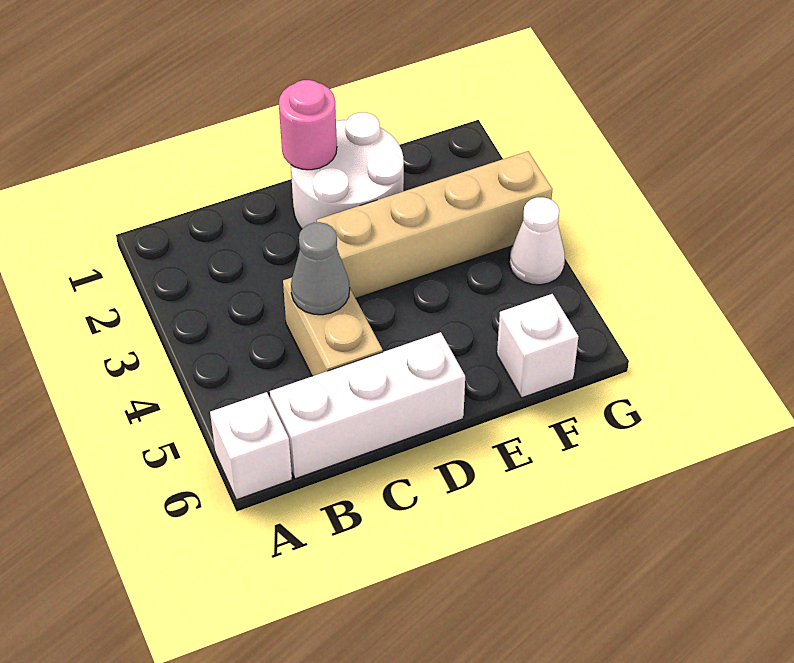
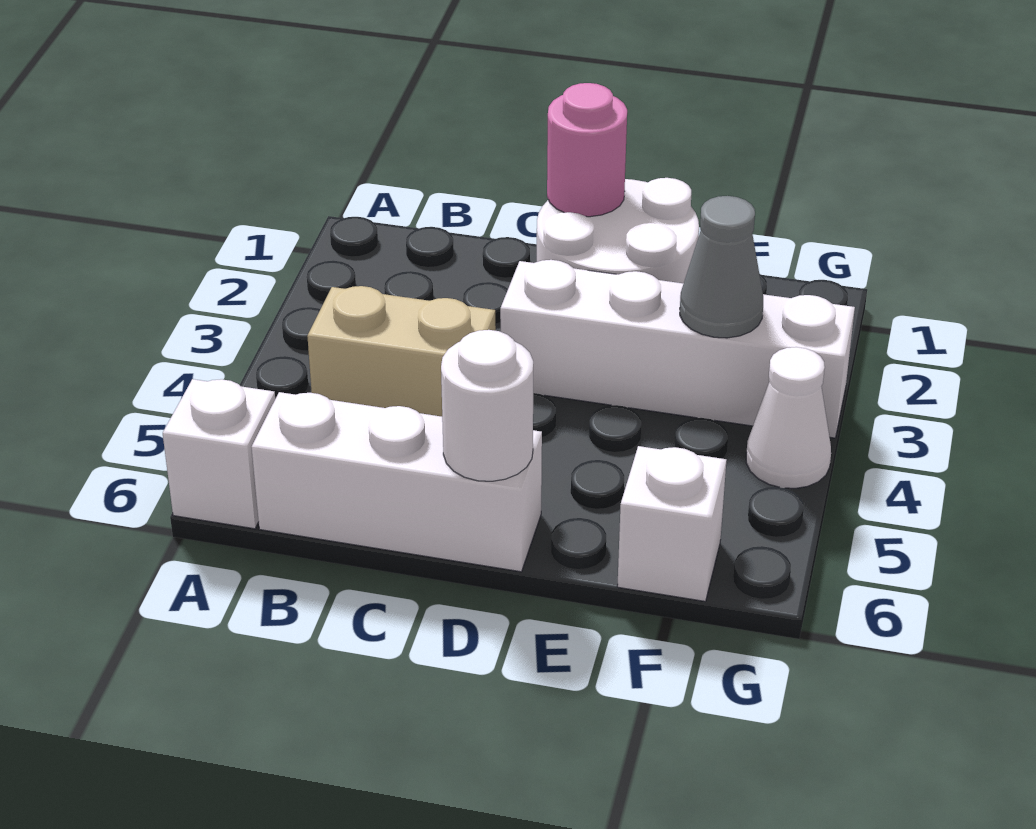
tan brick C4:C5 level 1 -> tan brick B4:C4 level 1
grey cone C4 level 2 -> grey cone F3 level 2
tan brick D3:G3 level 1 -> white brick D3:G3 level 1
none -> white round brick D6 level 2

